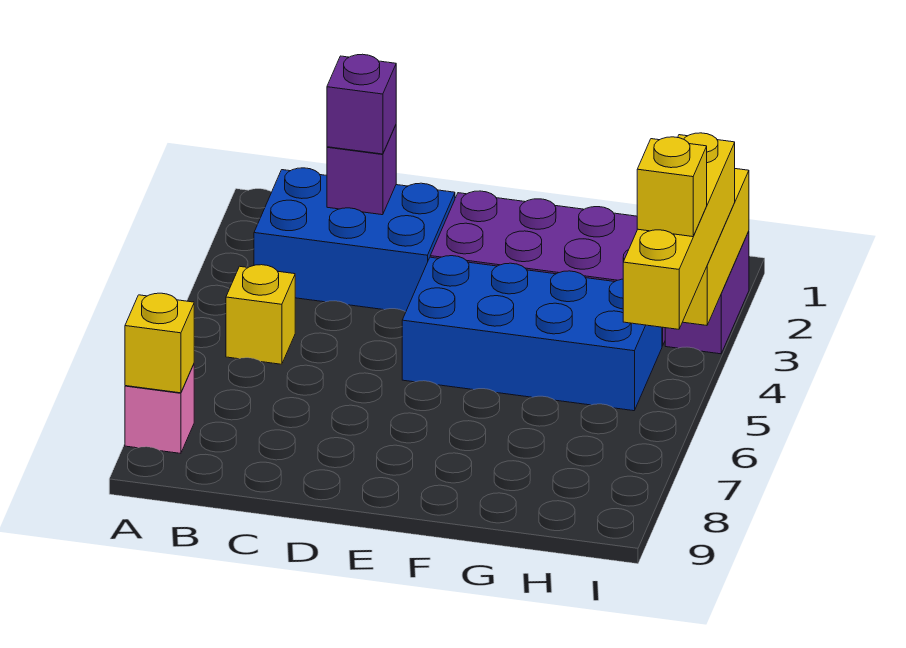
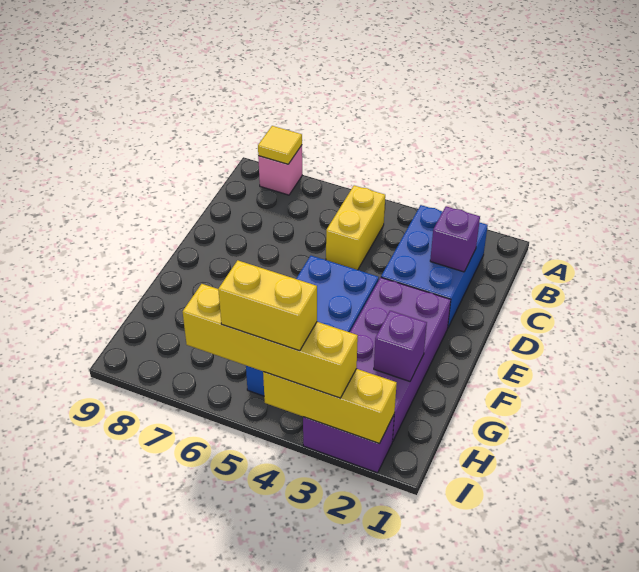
yellow brick A8 level 2 -> yellow tile A8 level 2
yellow brick B5 level 1 -> yellow brick B5:C5 level 1
purple brick C2 level 3 -> purple brick G2 level 2
yellow brick I5 level 4 -> yellow brick I4:I5 level 4

